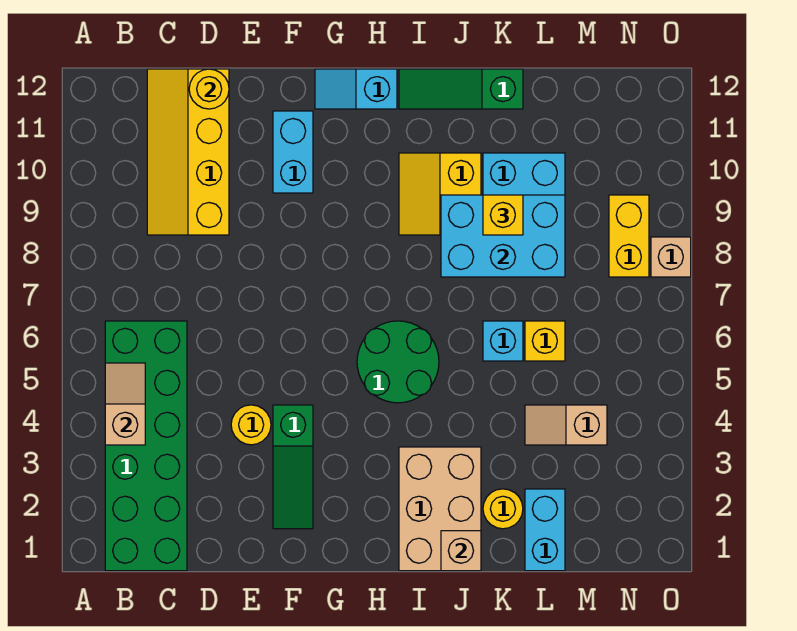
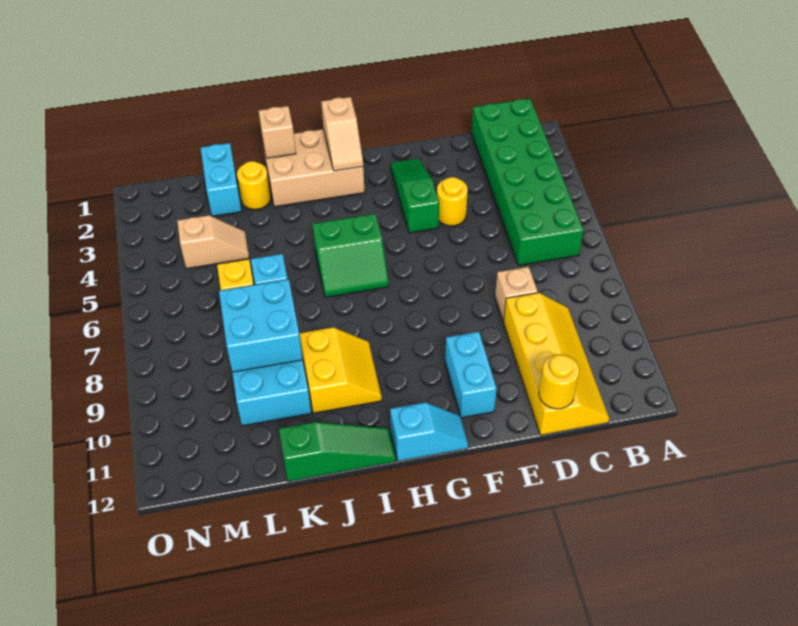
tan slope B4:B5 level 2 top 4 -> tan slope H1:H2 level 2 top 1
green round brick H5:I6 level 1 -> green slope H5:I6 level 1 top 5
tan brick I1:J3 level 1 -> tan brick H1:J2 level 1
cyan brick J8:L9 level 2 -> cyan brick K8:L9 level 2
yellow brick K9 level 3 -> none
yellow brick N8:N9 level 1 -> none
tan brick O8 level 1 -> tan brick D8 level 1

